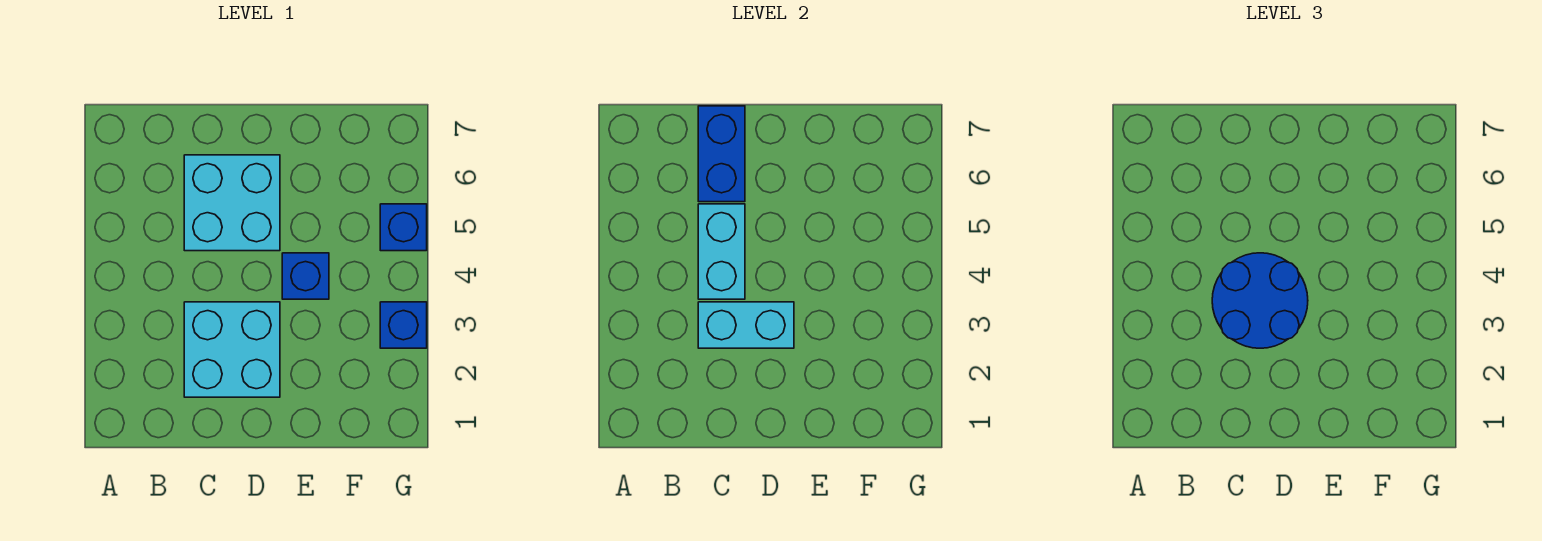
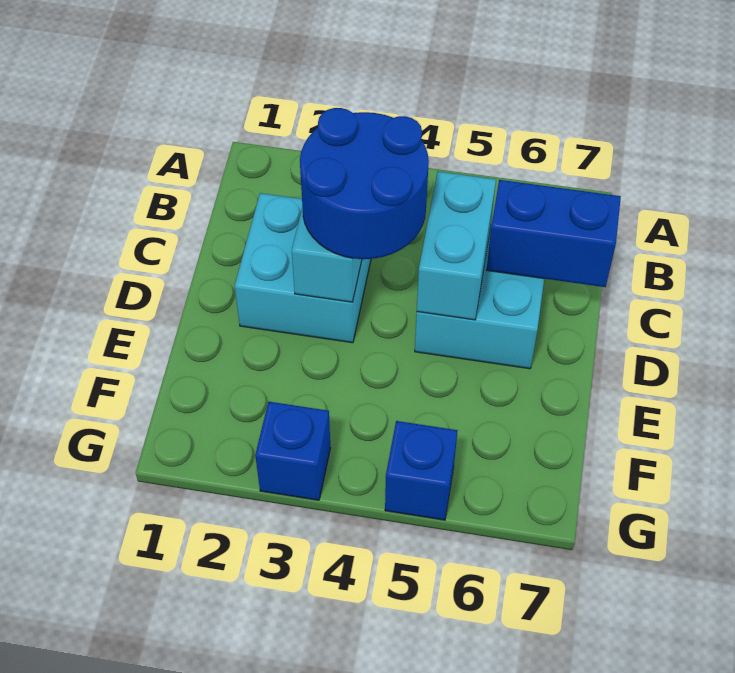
cyan brick C4:C5 level 2 -> cyan brick C5:D5 level 2
blue brick E4 level 1 -> none

